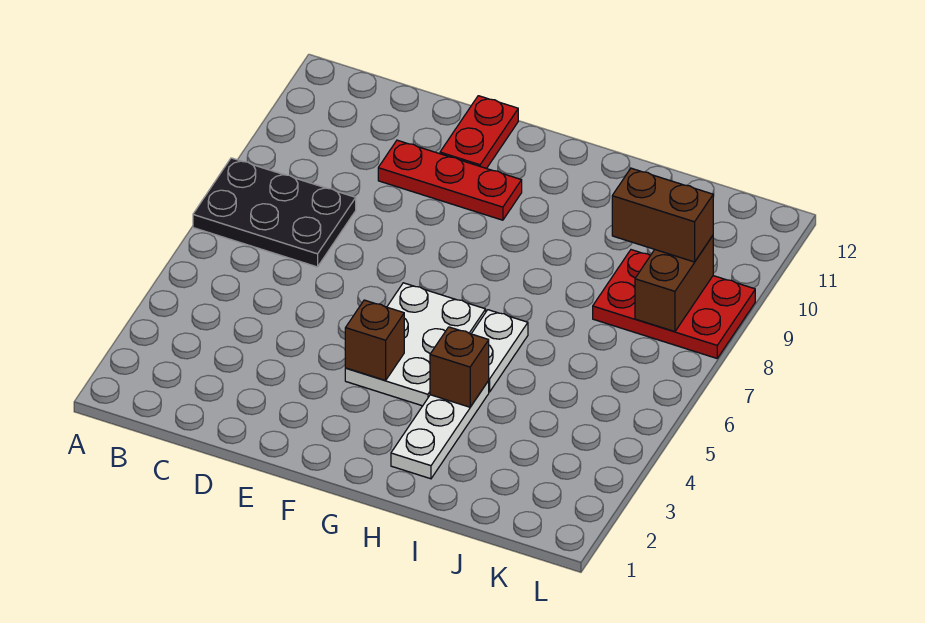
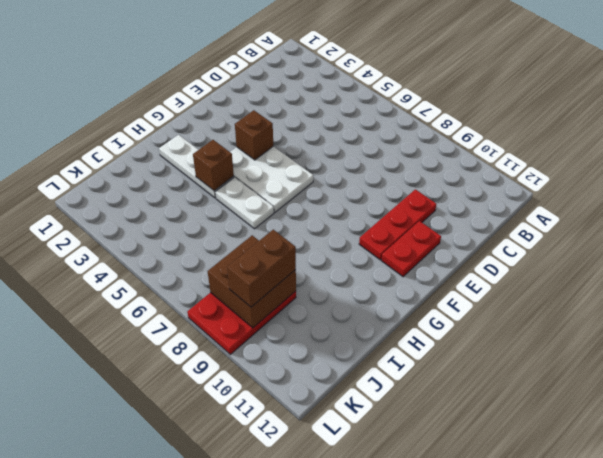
black plate A7:C8 level 1 -> none
red plate E11:E12 level 1 -> red plate E11:F11 level 1
brown brick K8:K9 level 2 -> brown brick J8:K9 level 2

